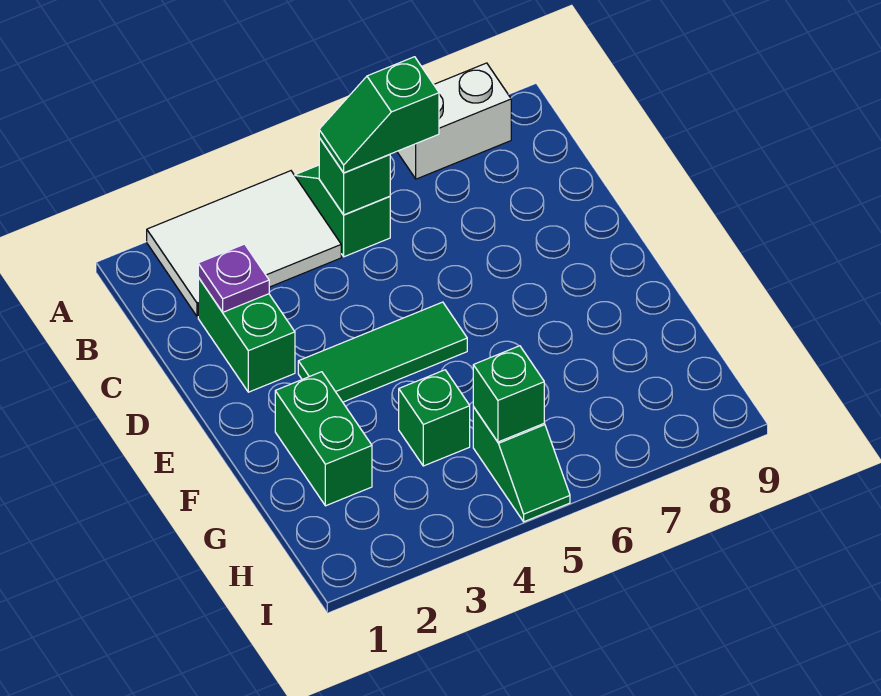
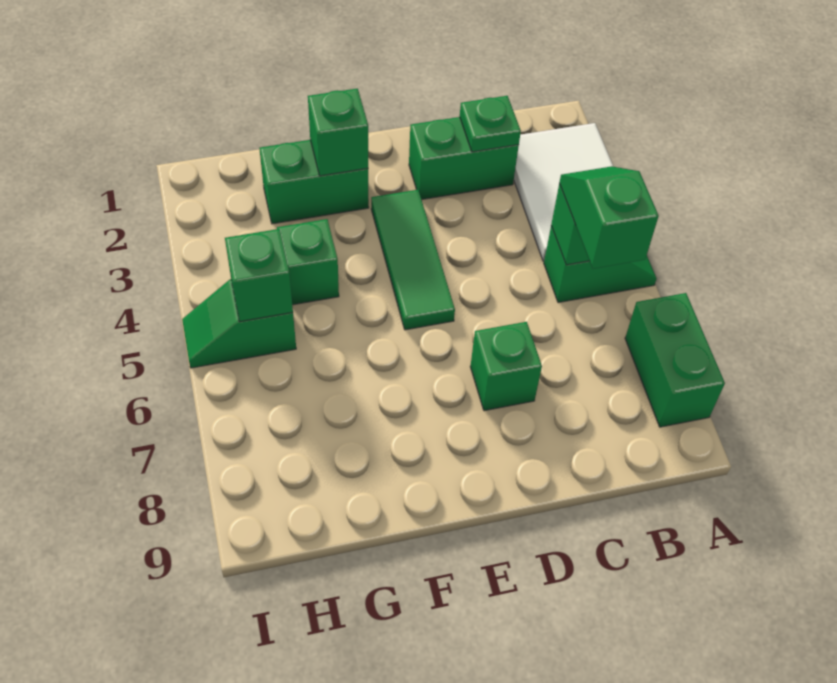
white brick A7:A8 level 1 -> green brick A7:A8 level 1
purple plate C2 level 2 -> green plate C2 level 2
none -> green brick D7 level 1
none -> green brick F2 level 2

